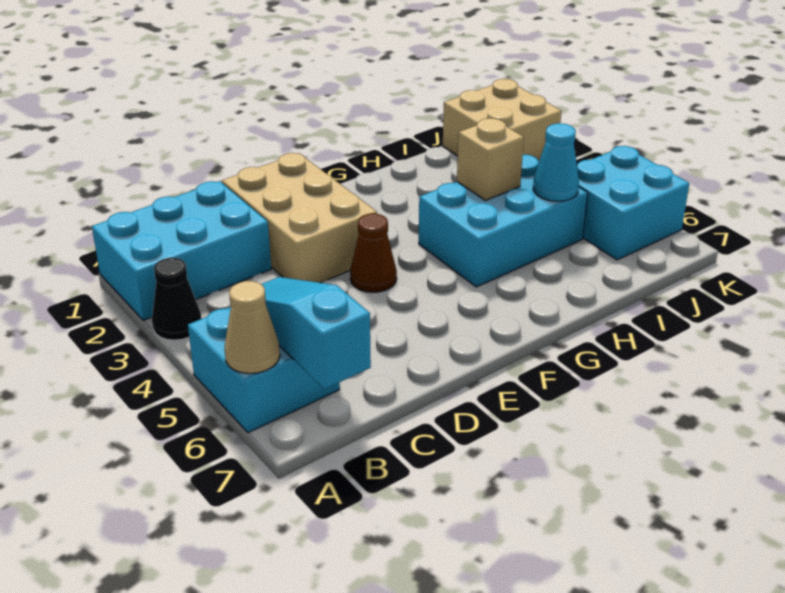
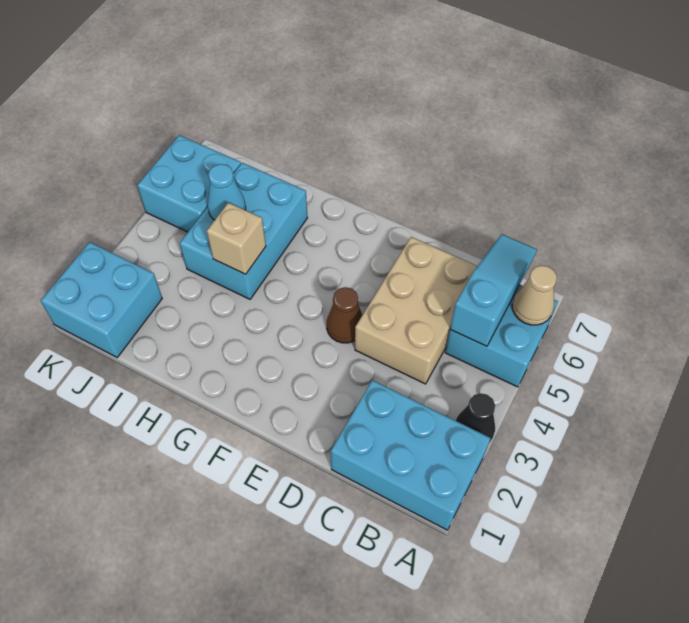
cyan slope B5:B7 level 2 top 7 -> cyan slope B5:B7 level 2 top 5
tan brick D1:E3 level 1 -> tan brick C4:D6 level 1
cyan brick G4:I5 level 1 -> cyan brick H4:I6 level 1
tan brick J1:K2 level 1 -> cyan brick J1:K2 level 1

